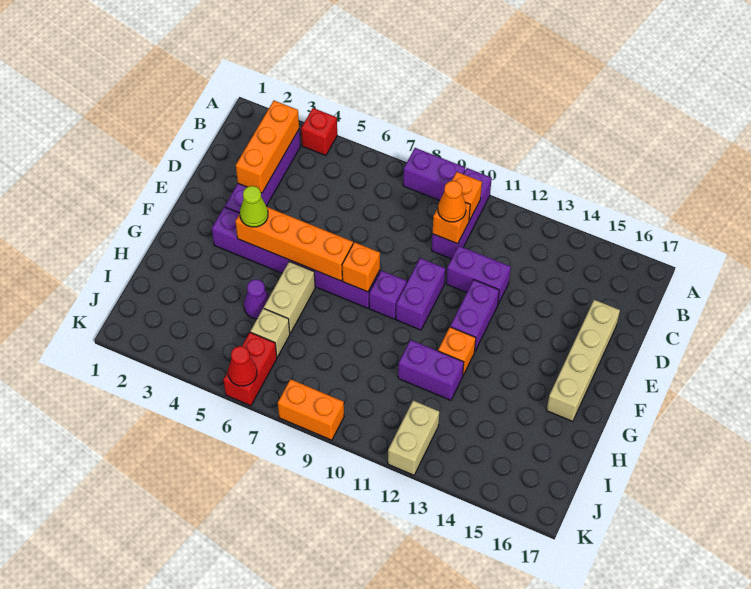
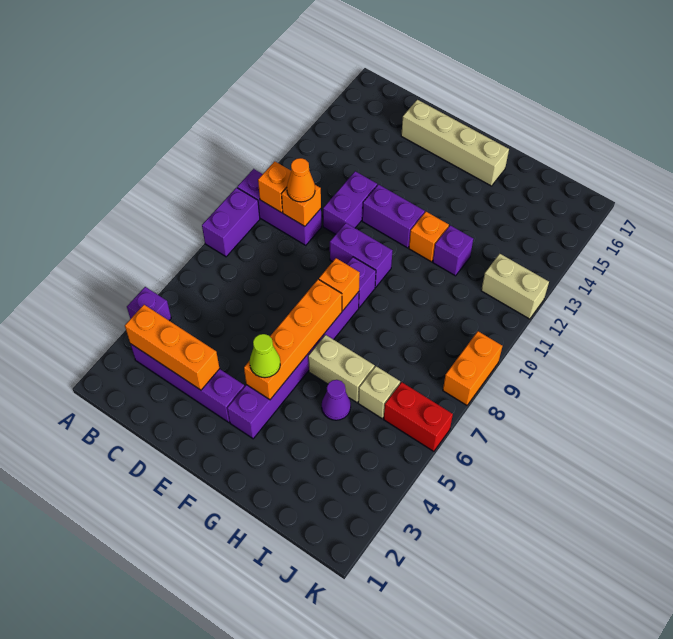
red brick A4 level 1 -> purple brick A4 level 1
purple brick H11:H12 level 1 -> purple brick H12 level 1
red cone K6 level 2 -> none

